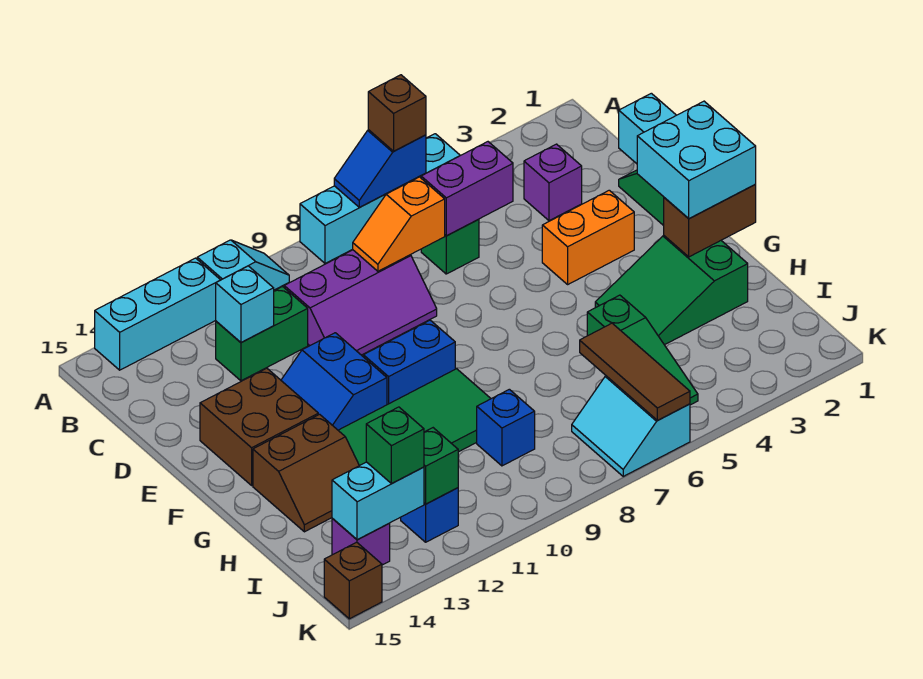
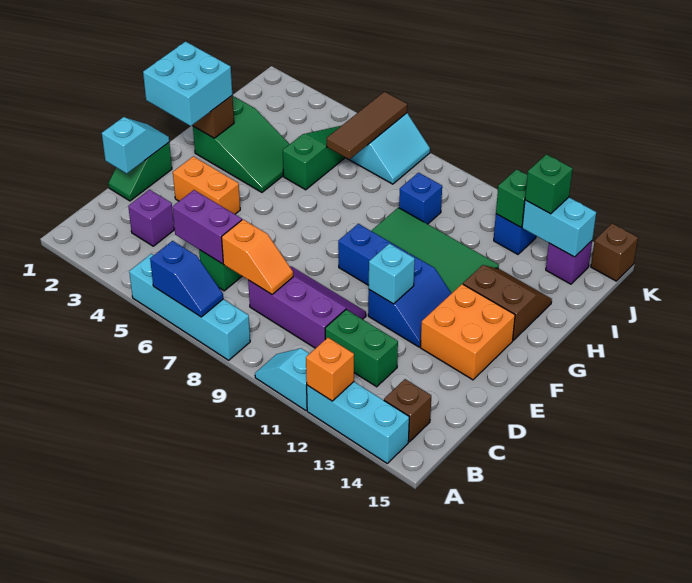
brown brick A6 level 3 -> brown brick B14 level 1
none -> orange brick A12 level 2
cyan brick C12 level 2 -> cyan brick E11 level 2
brown brick E13:F14 level 1 -> orange brick E13:F14 level 1

